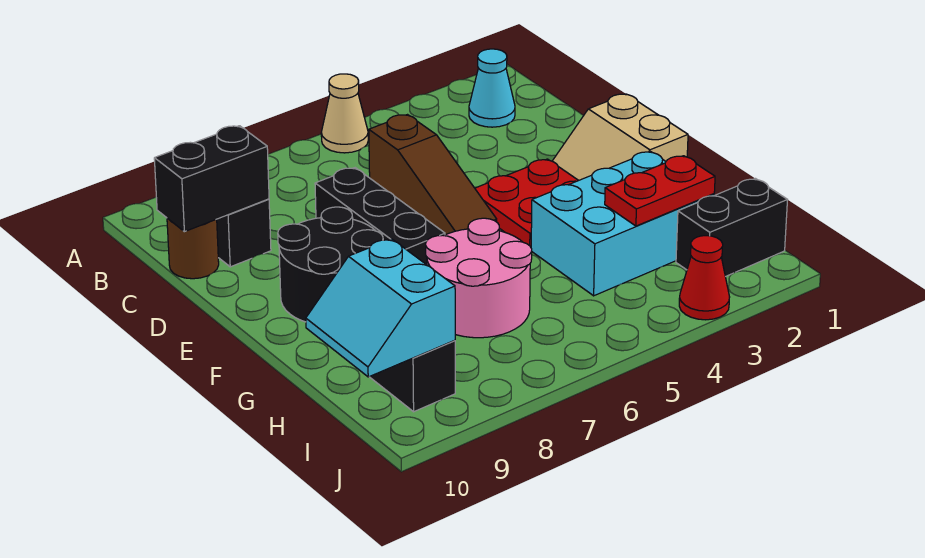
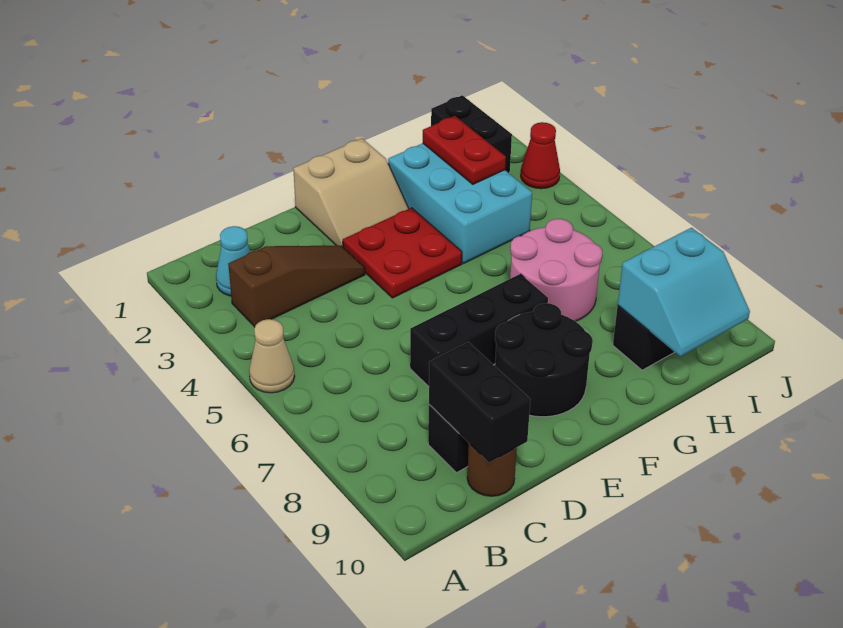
brown slope C5:E5 level 1 top C -> brown slope B3:D3 level 1 top B

